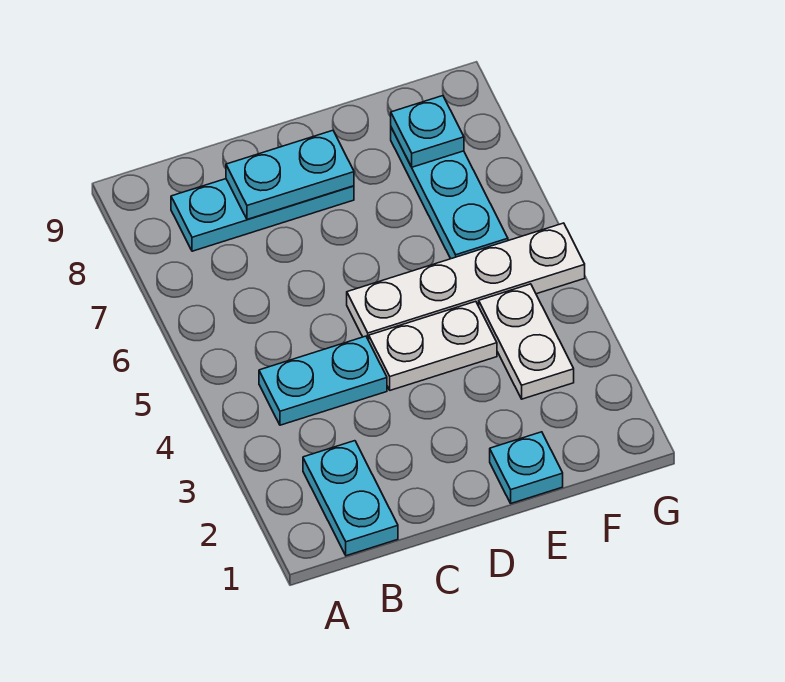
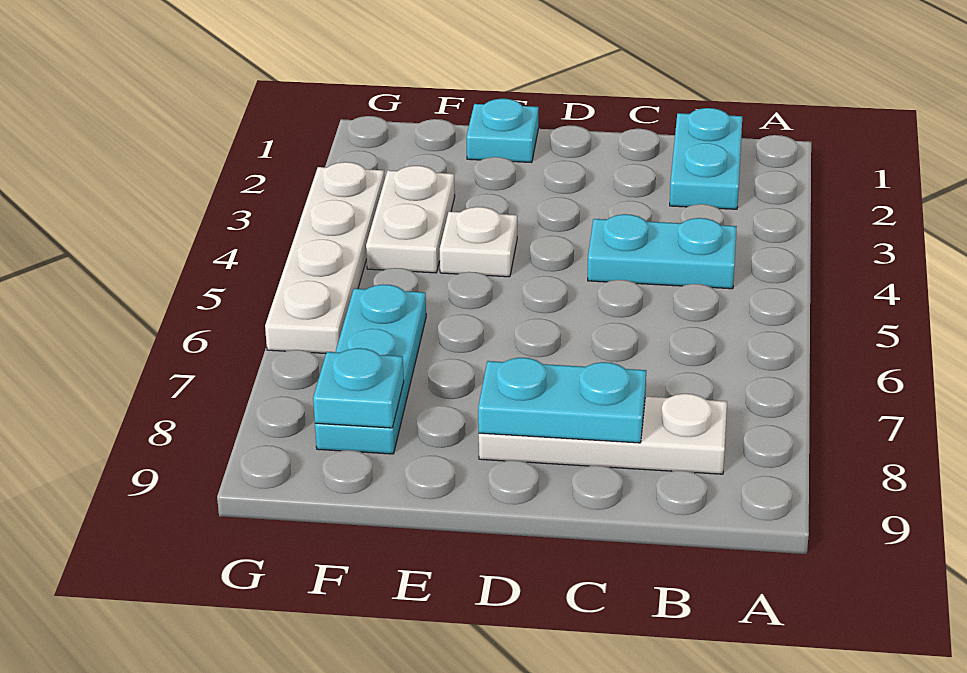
cyan plate B8:D8 level 1 -> white plate B8:D8 level 1
white plate D4:E4 level 1 -> white plate E4 level 1
white plate D5:G5 level 1 -> white plate G3:G6 level 1

